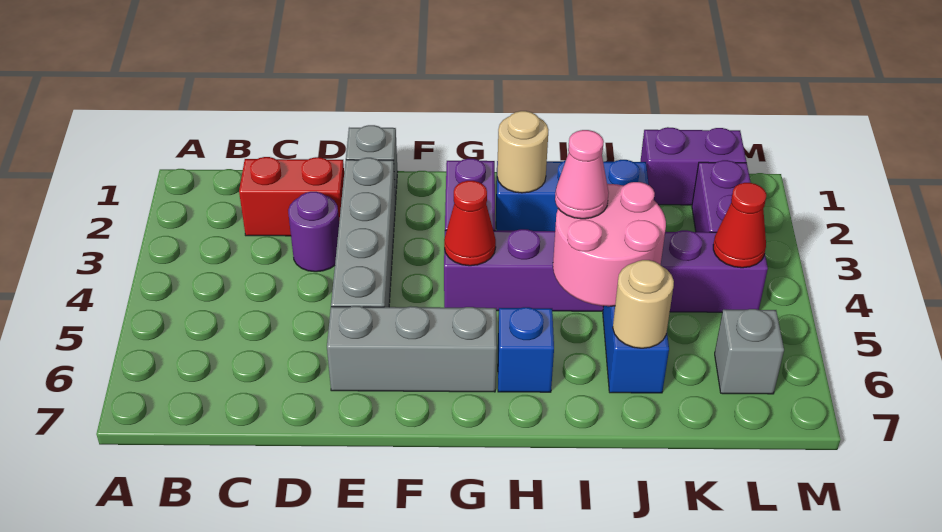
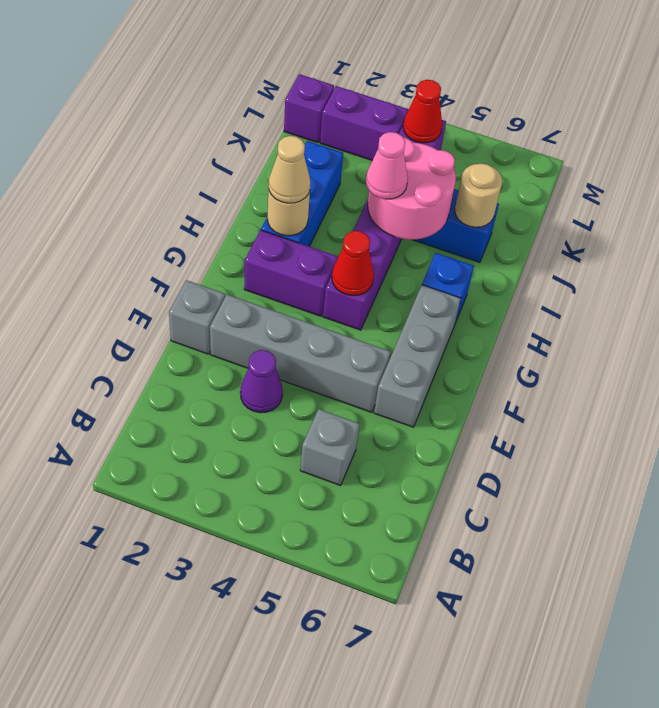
red brick C2:D2 level 1 -> none
purple round brick D3 level 1 -> purple cone D3 level 1
none -> tan cone H2 level 3
purple brick K1:L1 level 1 -> purple brick L1 level 1
grey brick L6 level 1 -> grey brick C5 level 1

